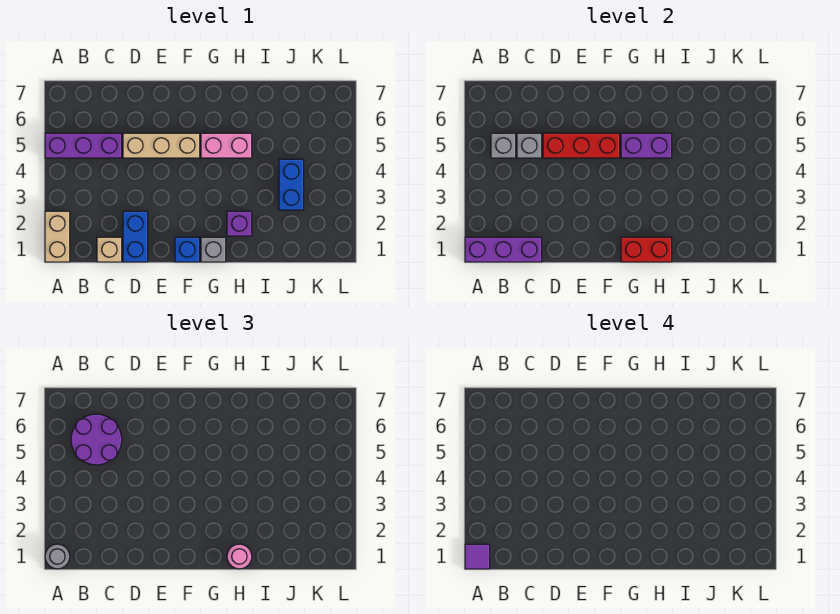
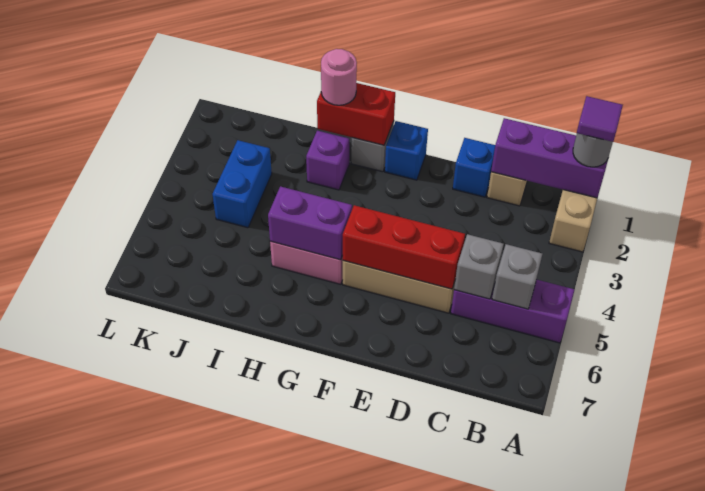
purple round brick B5:C6 level 3 -> none
blue brick D1:D2 level 1 -> blue brick D1 level 1

